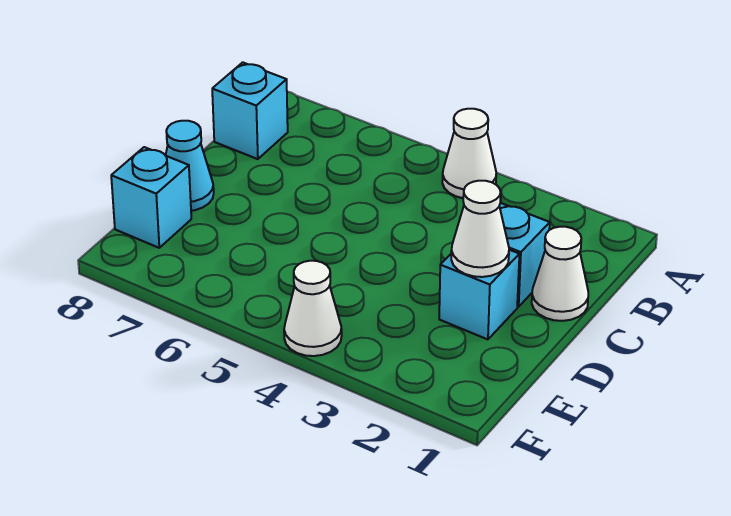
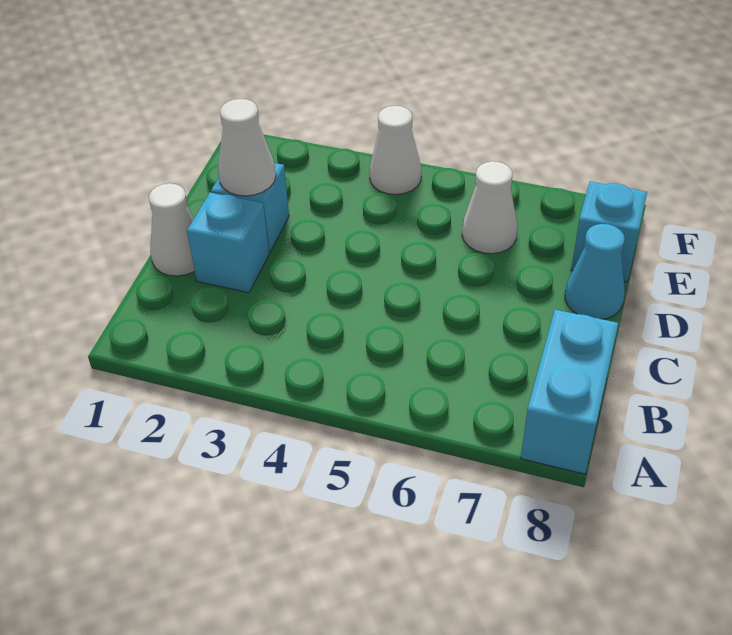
white cone A4 level 1 -> white cone E6 level 1
cyan brick B8 level 1 -> cyan brick A8:B8 level 1

